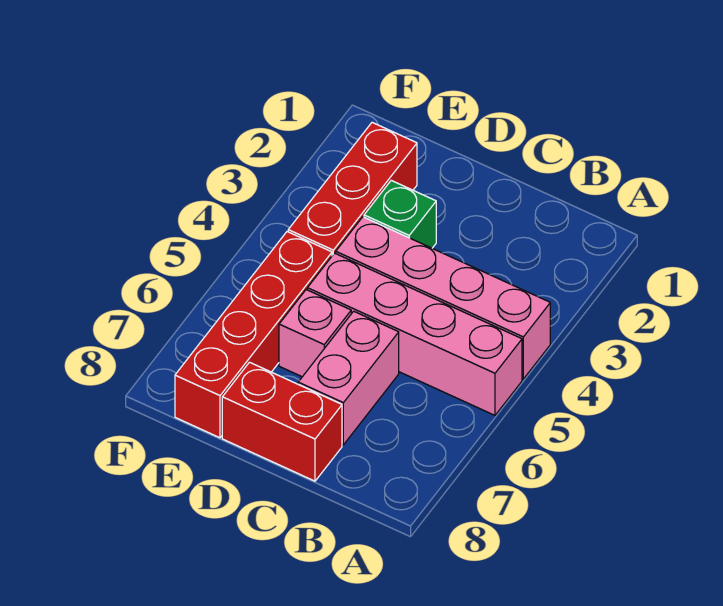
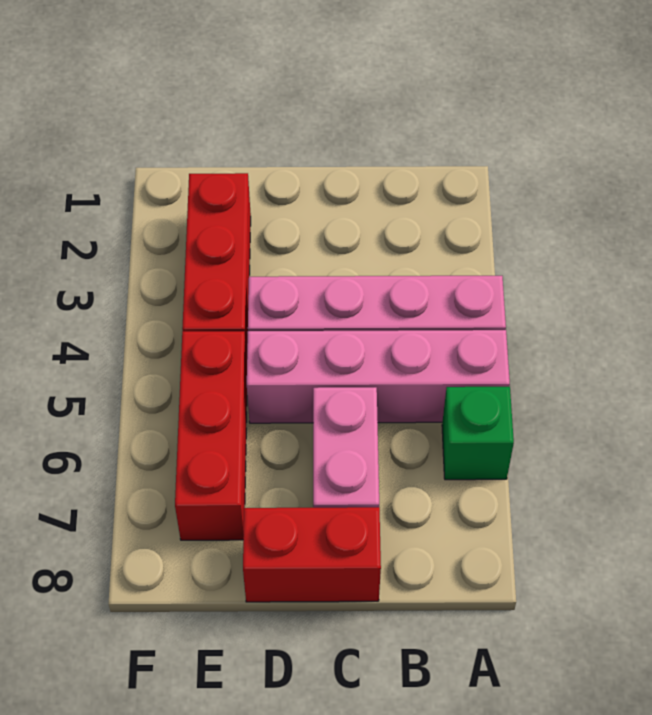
green brick D3 level 1 -> green brick A6 level 1
pink brick D6 level 1 -> none
red brick E5:E8 level 1 -> red brick E5:E7 level 1

